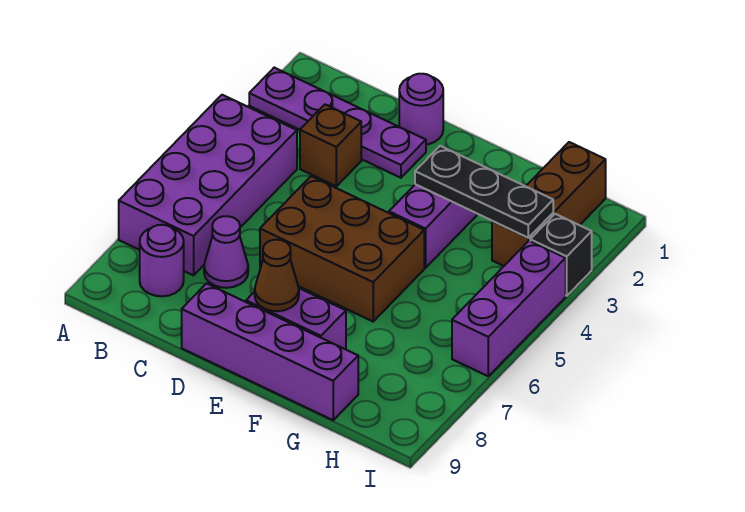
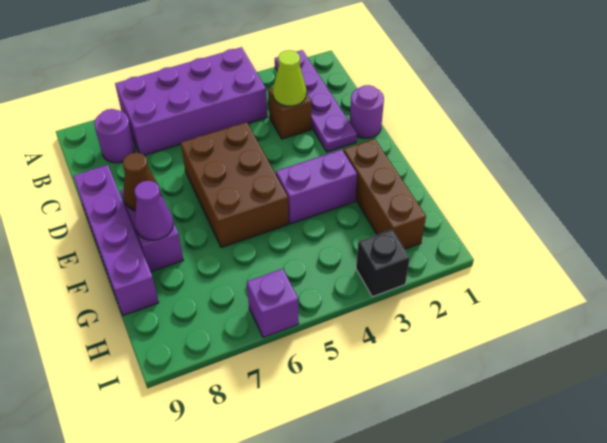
none -> lime cone C3 level 2
purple cone C7 level 1 -> purple cone F8 level 2
black plate F3:H3 level 2 -> none
brown brick H1:H3 level 1 -> brown brick F2:H2 level 1
purple brick I4:I6 level 1 -> purple brick I6 level 1

